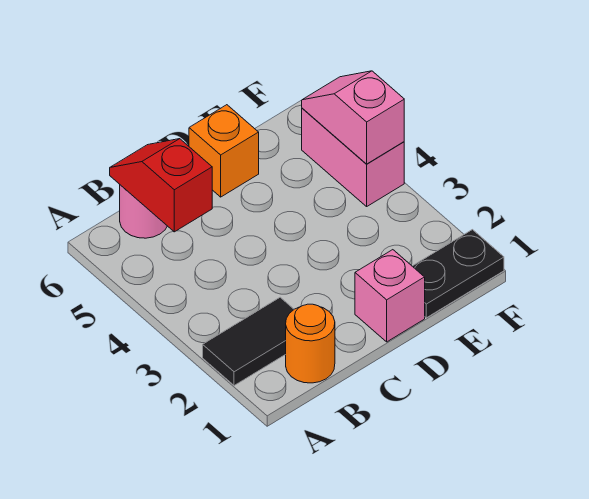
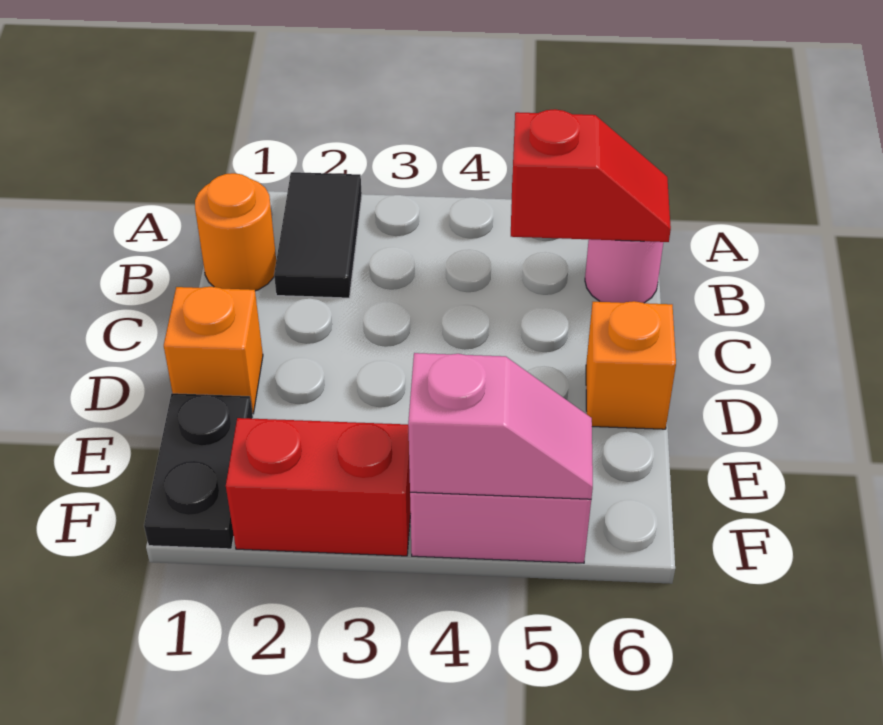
pink brick D1 level 1 -> orange brick D1 level 1
none -> red brick F2:F3 level 1

